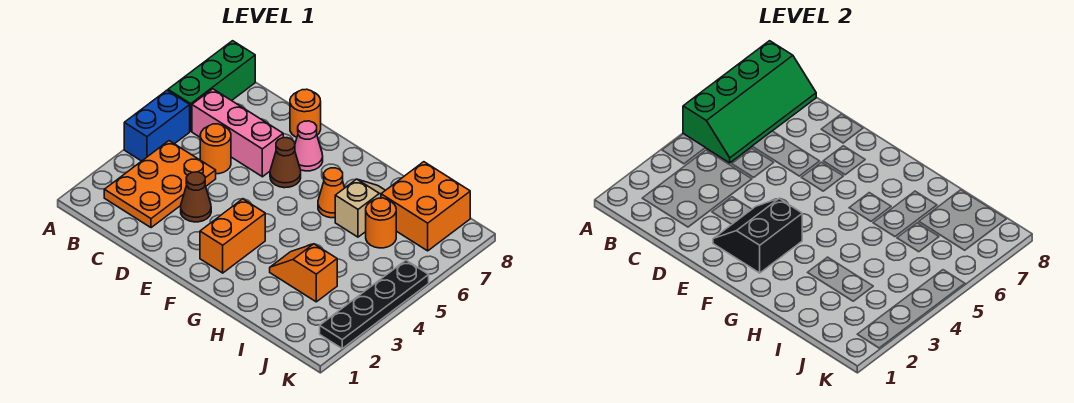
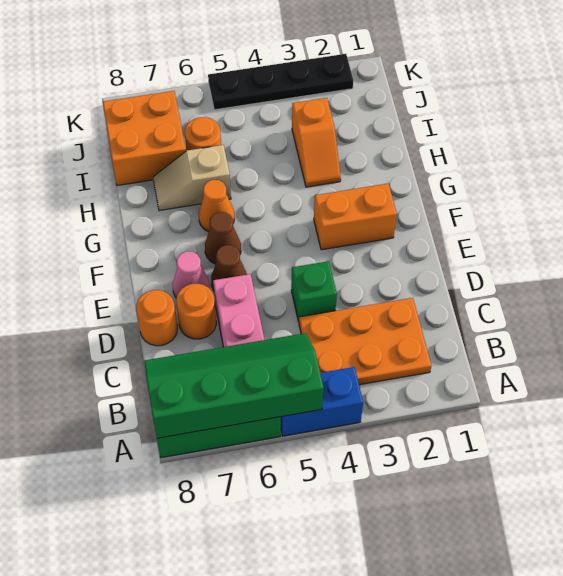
orange round brick C5 level 1 -> orange round brick D7 level 1
brown cone D3 level 1 -> brown cone F6 level 1
none -> green brick D4 level 1
black slope E2:F3 level 2 top F -> none

